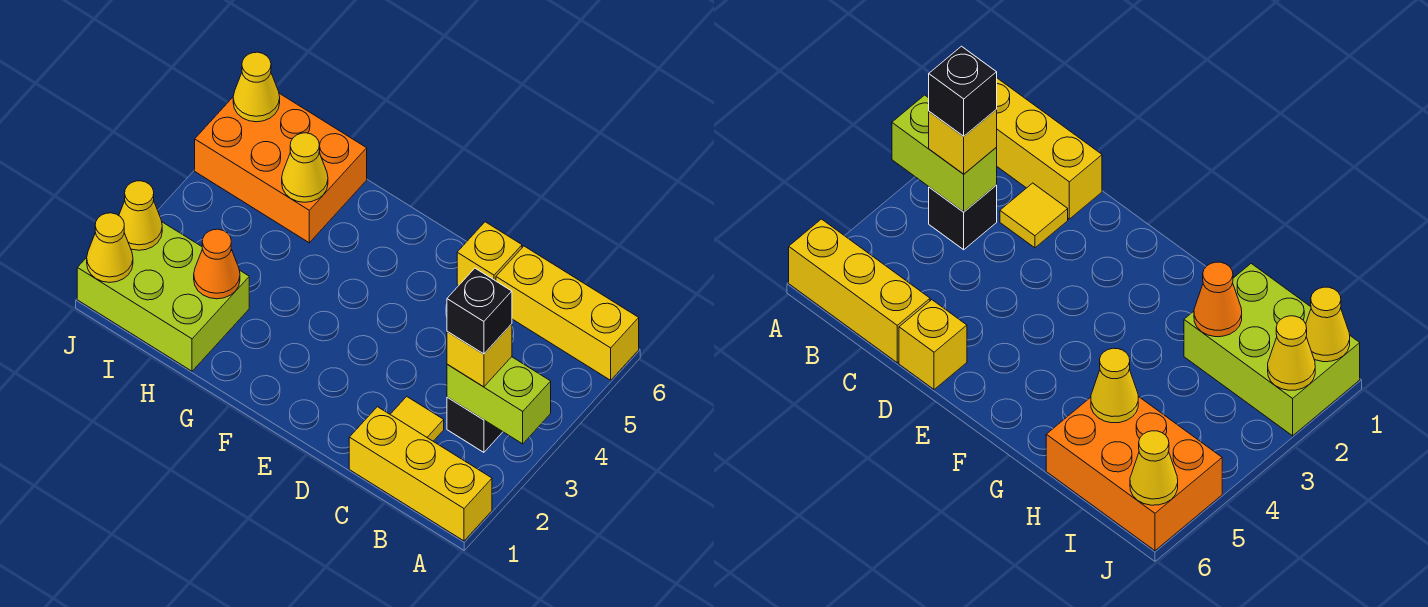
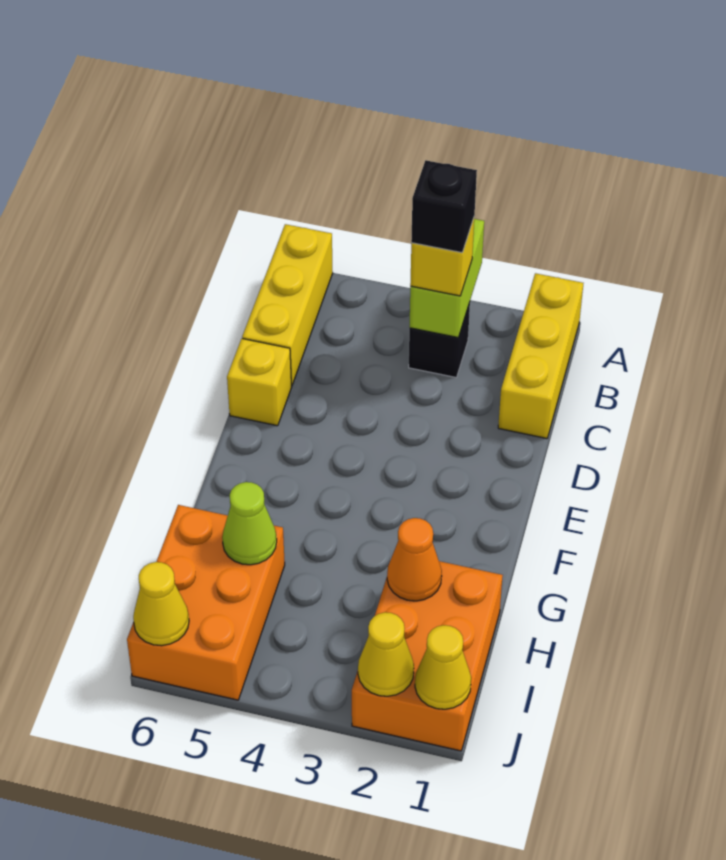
yellow tile C2 level 1 -> none
lime brick H1:J2 level 1 -> orange brick H1:J2 level 1
yellow cone H5 level 2 -> lime cone H5 level 2

